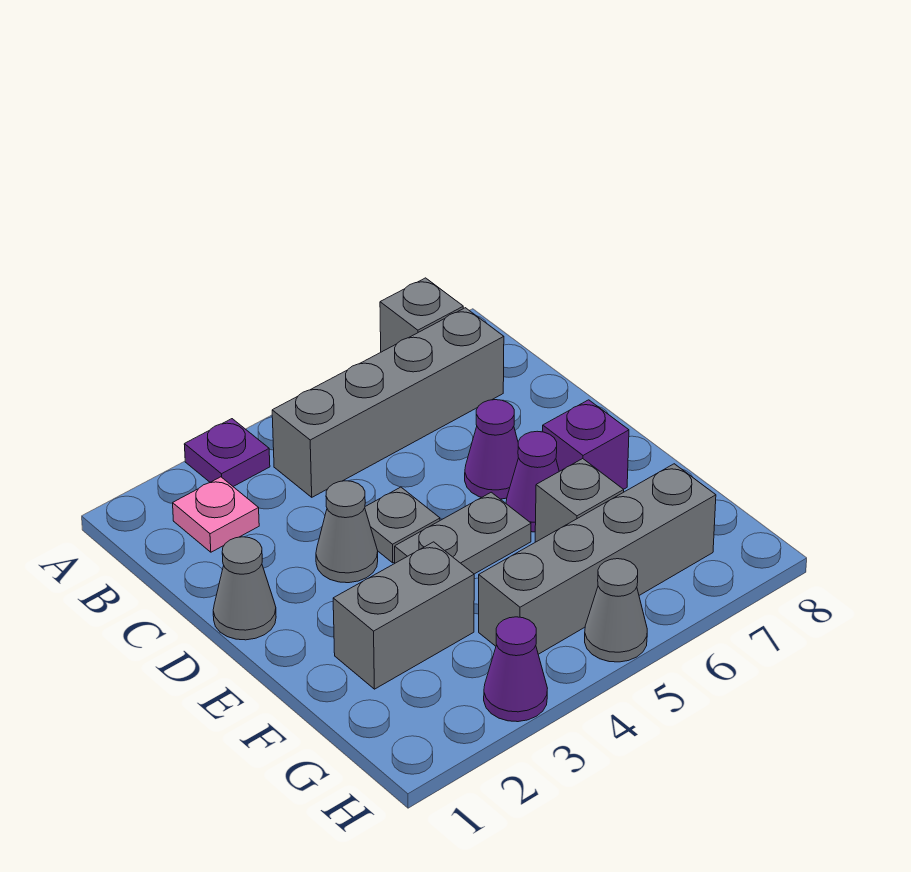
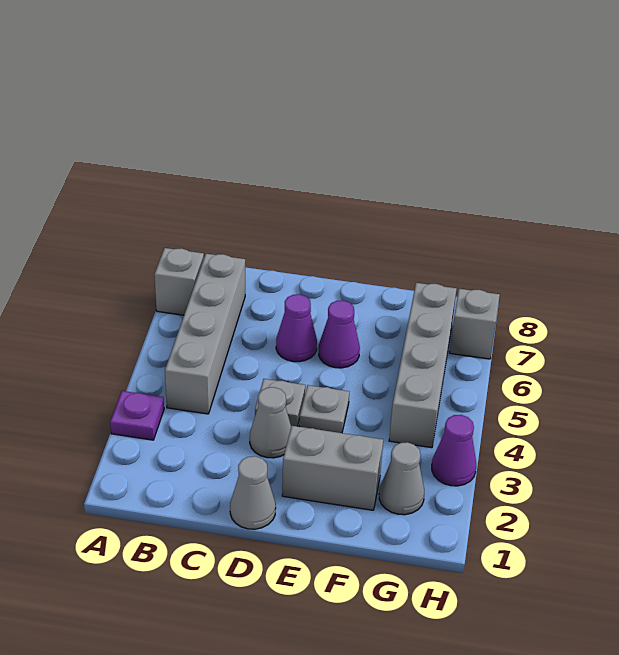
pink plate B2 level 1 -> none
grey plate E4:E5 level 1 -> grey plate E4 level 1
purple brick E7 level 1 -> none
grey brick F2:F3 level 1 -> grey brick E2:F2 level 1
grey brick F6 level 1 -> grey brick H7 level 1
grey cone H5 level 1 -> grey cone G2 level 1

